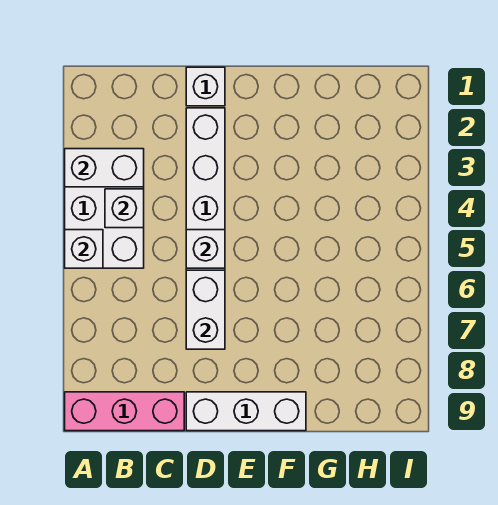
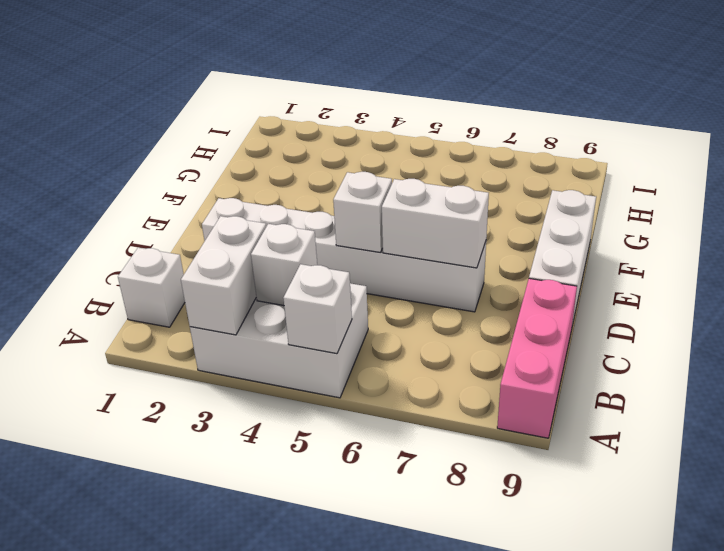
white brick D1 level 1 -> white brick B1 level 1

